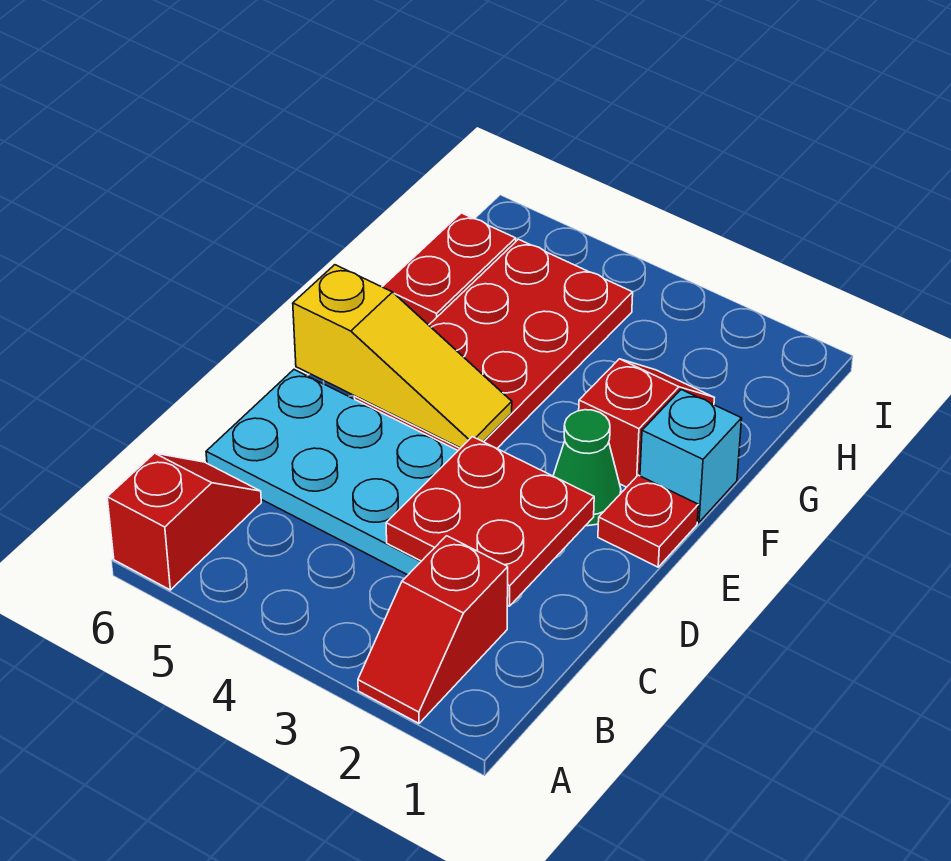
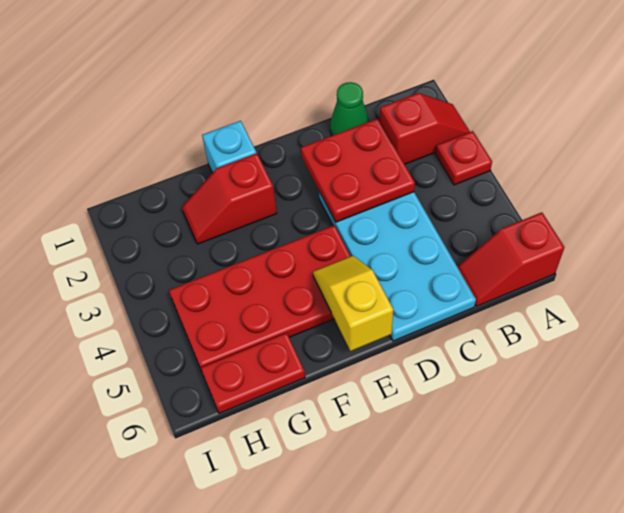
red plate E1 level 1 -> red plate A3 level 1
green cone E2 level 1 -> green cone C1 level 1
yellow slope E4:E6 level 2 top 6 -> yellow slope E5:E6 level 2 top 6

